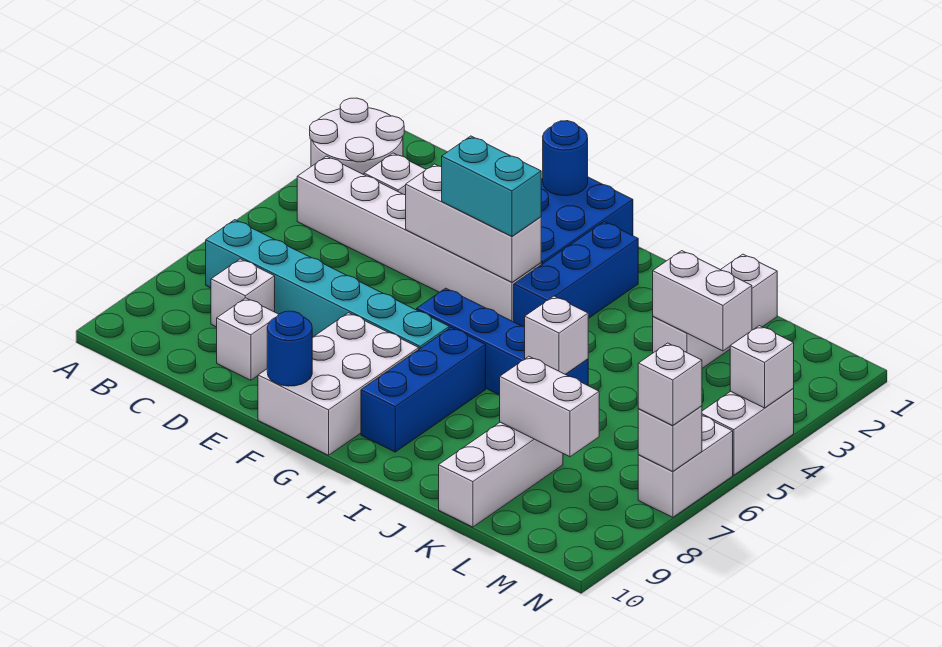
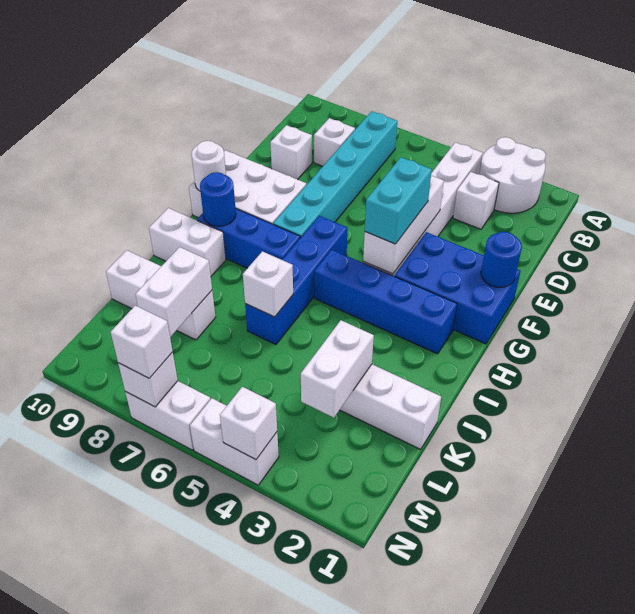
blue round brick F10 level 2 -> blue round brick H9 level 2
none -> white round brick G10 level 2
blue brick H2:H4 level 1 -> blue brick H2:H5 level 1
none -> white brick I9:I10 level 1

